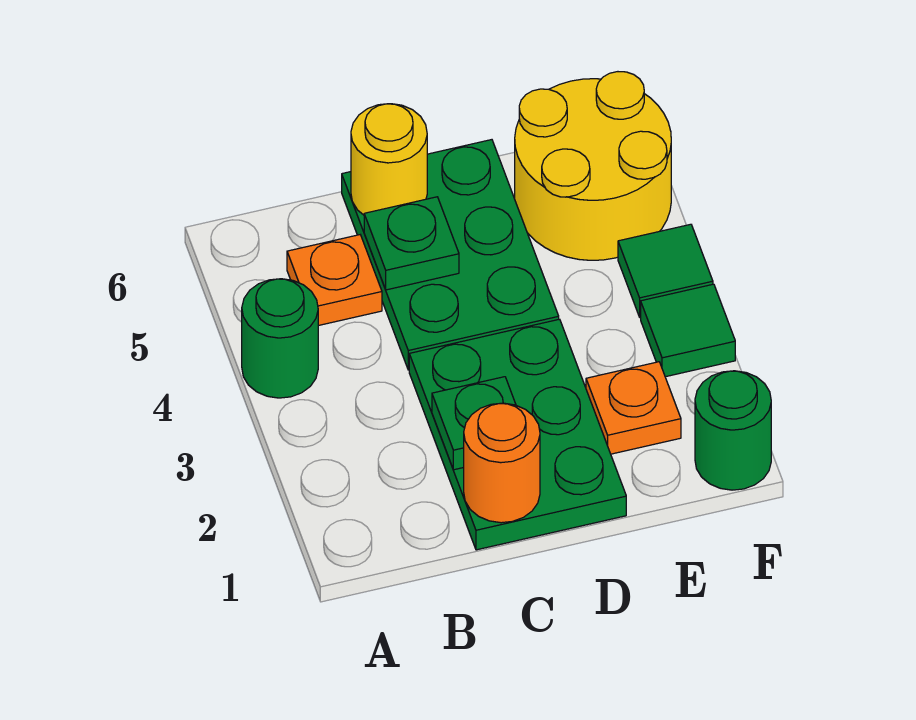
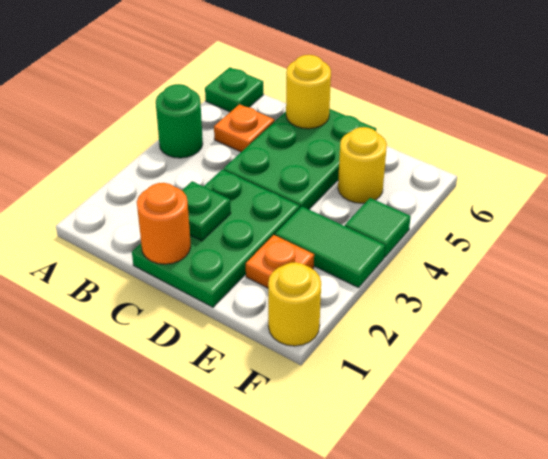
green plate C5 level 2 -> green plate A6 level 1
yellow round brick E5:F6 level 1 -> yellow round brick E5 level 1
green round brick F1 level 1 -> yellow round brick F1 level 1
green tile F3 level 1 -> green tile E3:F3 level 1

